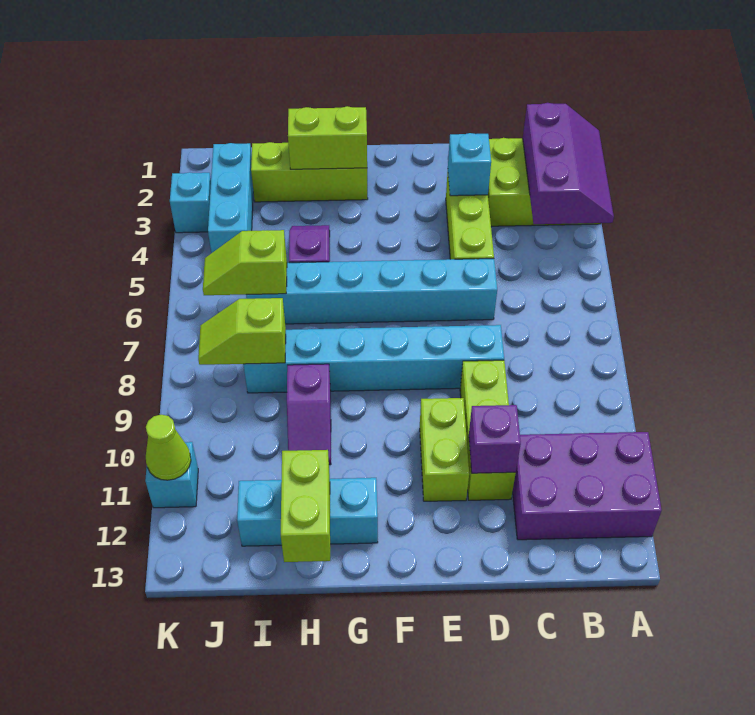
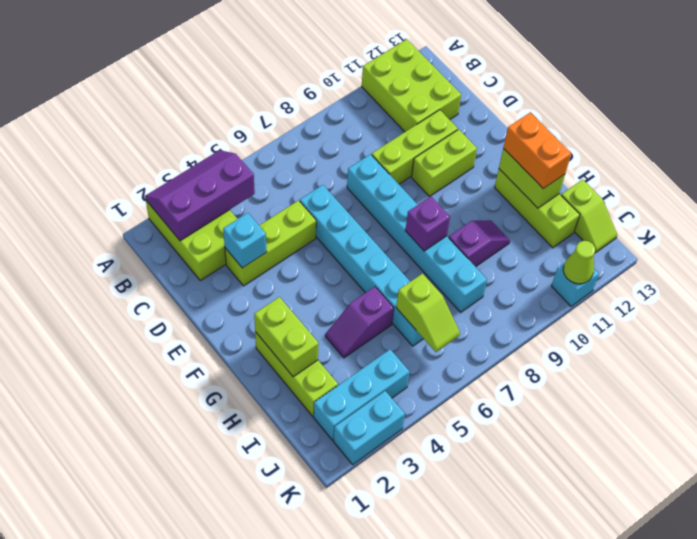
purple brick A11:C12 level 1 -> lime brick A11:C12 level 1
purple brick D11 level 2 -> purple brick G8 level 2
cyan brick G12:I12 level 1 -> lime brick G12:I12 level 1
none -> orange brick G12:H12 level 3
lime brick H12:H13 level 2 -> lime brick G12:H12 level 2
lime slope I8:J8 level 2 top I -> lime slope I13:J13 level 1 top I
cyan brick K3 level 1 -> cyan brick K2:K3 level 1

